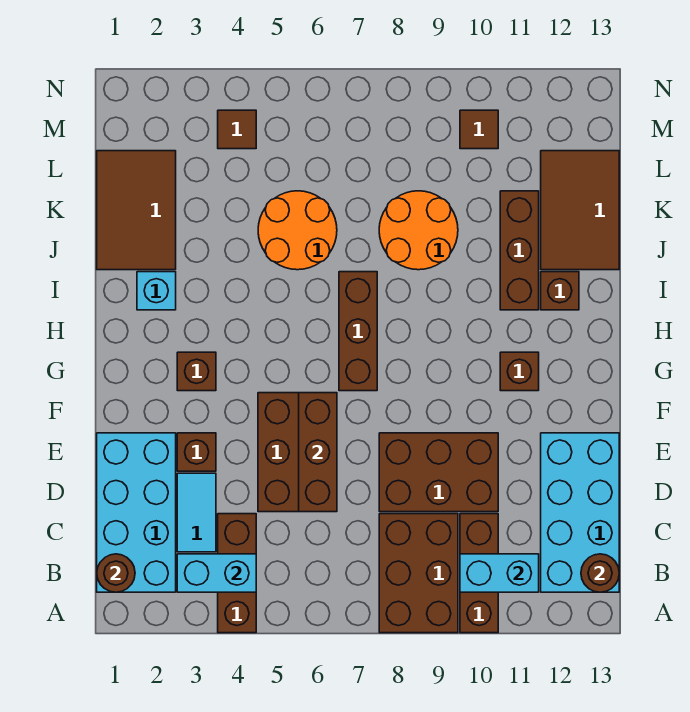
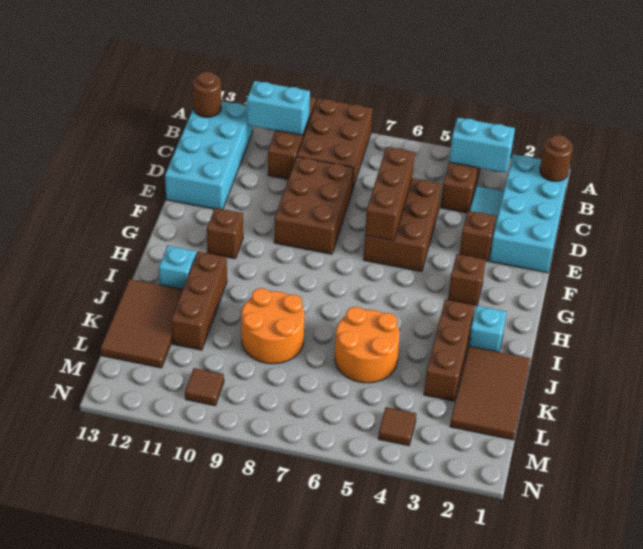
brown brick D8:E10 level 1 -> brown brick D8:F9 level 1
brown brick G7:I7 level 1 -> brown brick I3:K3 level 1
brown brick I12 level 1 -> cyan brick I12 level 1

